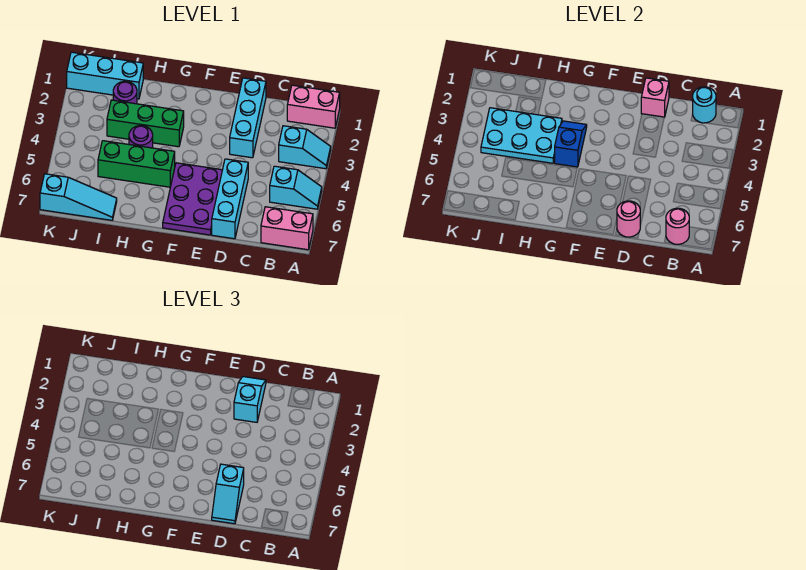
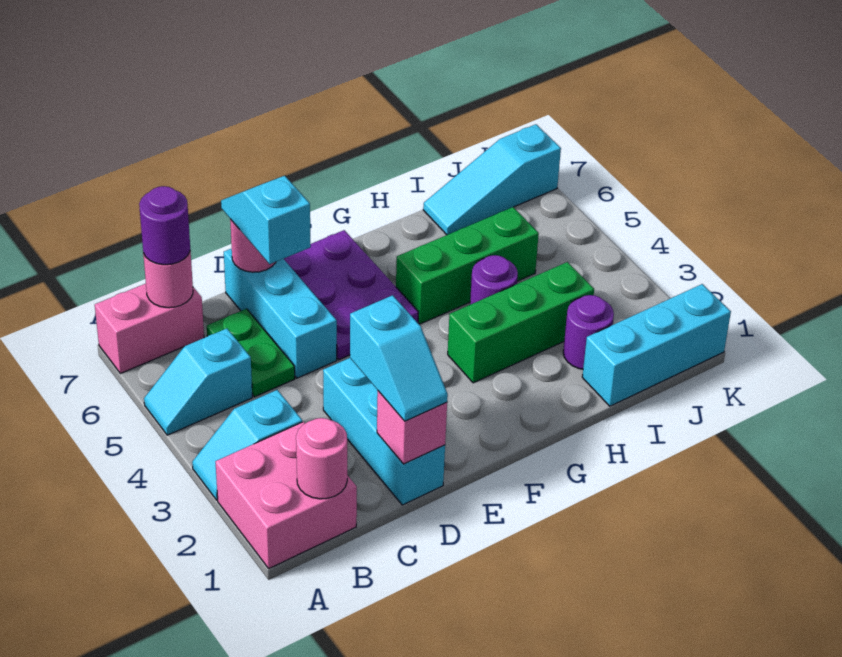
pink brick A1:B1 level 1 -> pink brick A1:B2 level 1
cyan round brick B1 level 2 -> pink round brick B1 level 2
none -> purple round brick B7 level 3
none -> green plate C5:C6 level 1
blue slope G3:G4 level 2 top 4 -> none
cyan plate H3:J4 level 2 -> none

